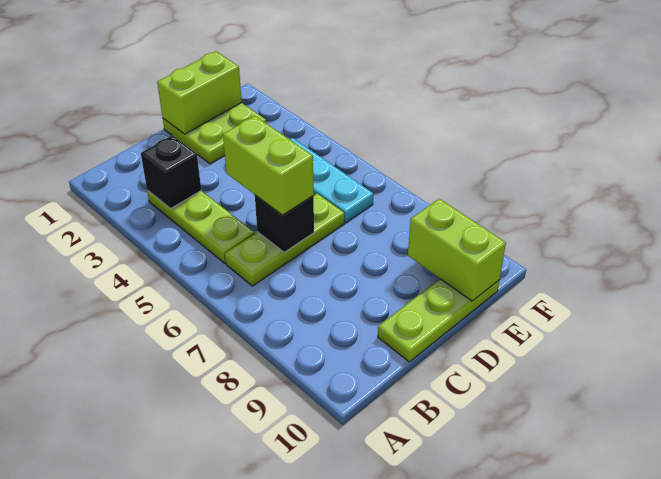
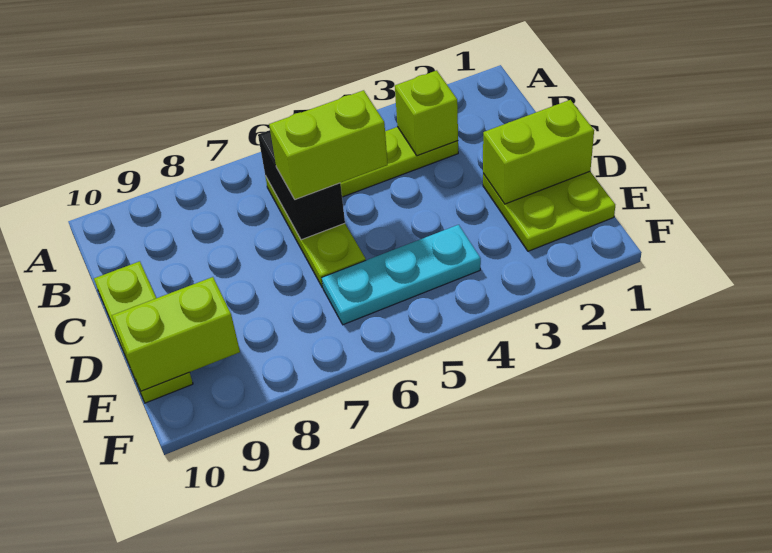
black brick B3 level 2 -> lime brick B3 level 2
black brick C6 level 2 -> black brick B6:C6 level 2
lime brick D1:E1 level 2 -> lime brick D1:D2 level 2

